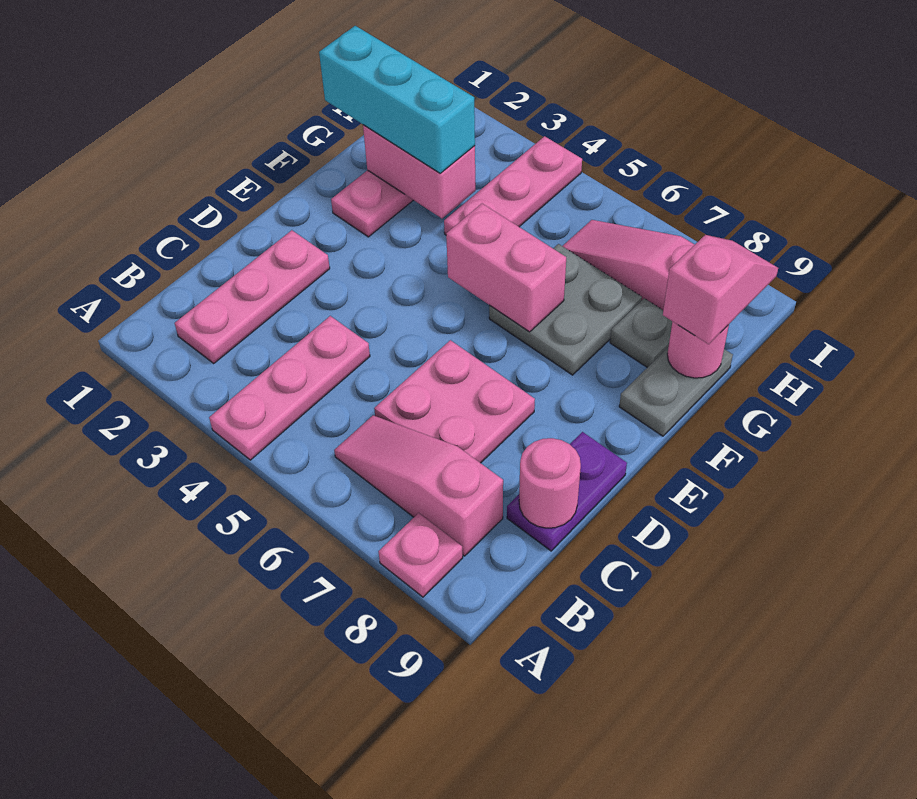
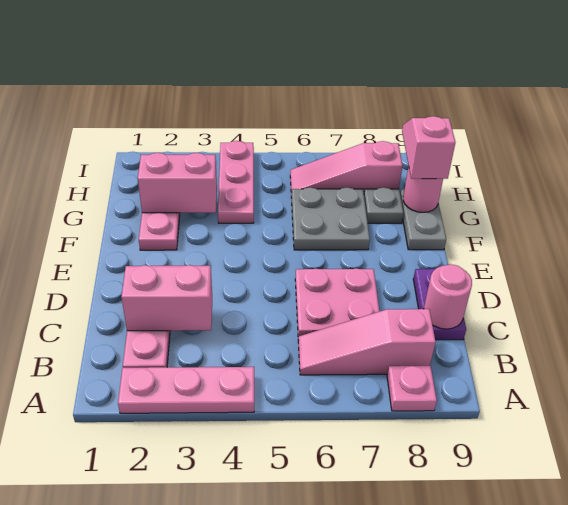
pink plate A4:C4 level 1 -> pink plate A2:A4 level 1
pink brick F5:F6 level 2 -> pink brick C2:C3 level 2
cyan brick G1:G3 level 3 -> none

